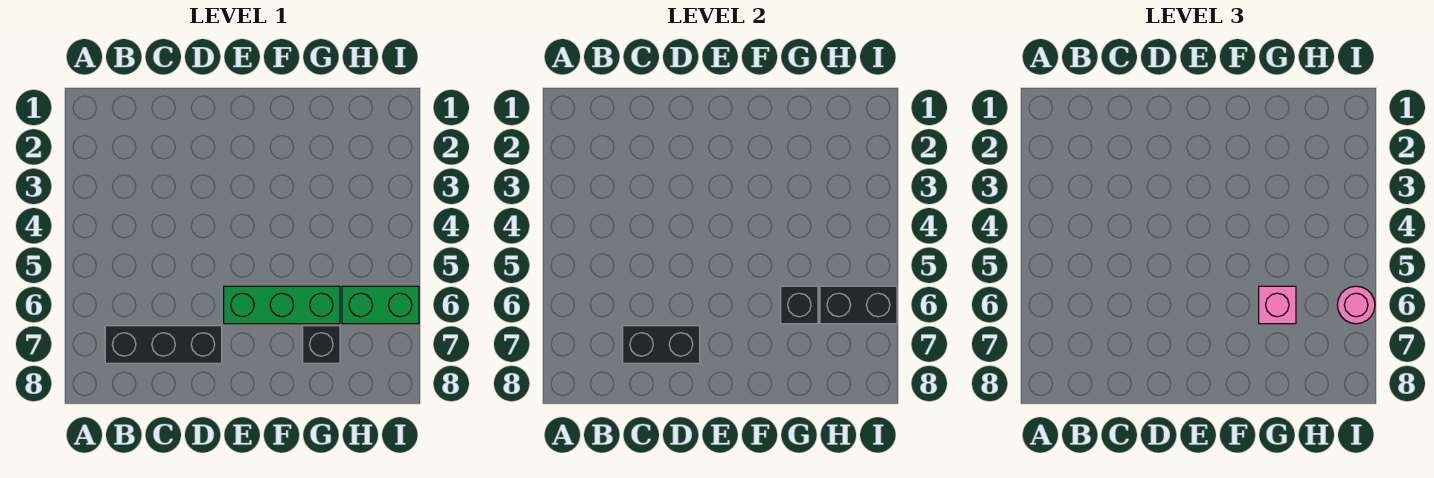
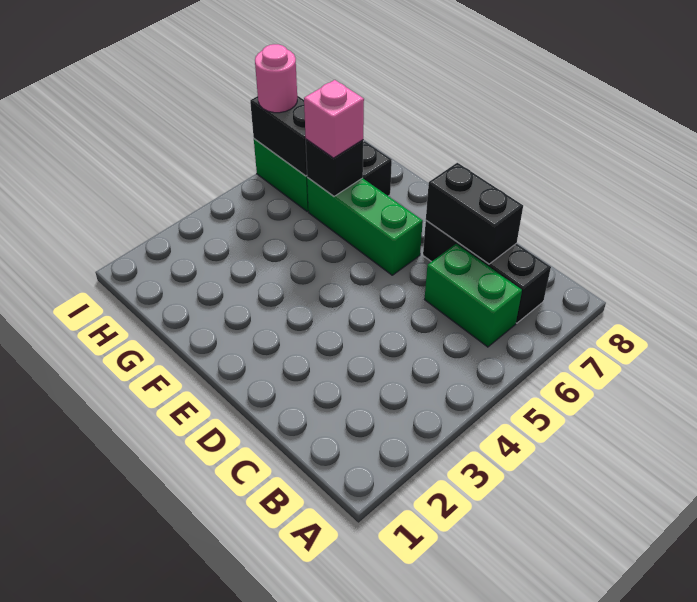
none -> green brick B6:C6 level 1

